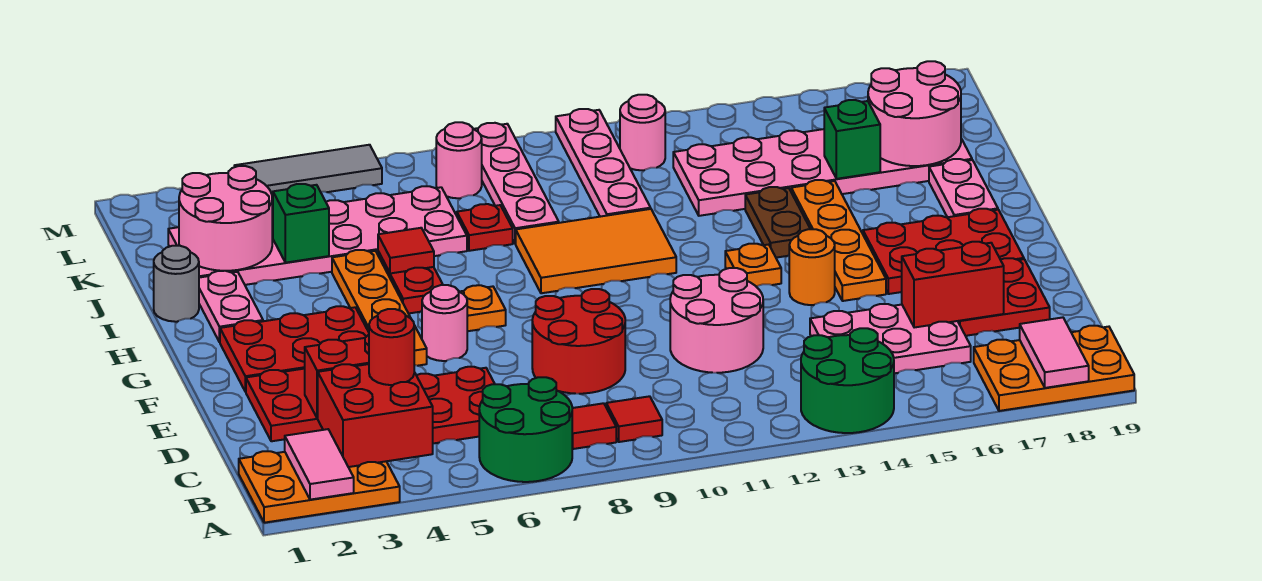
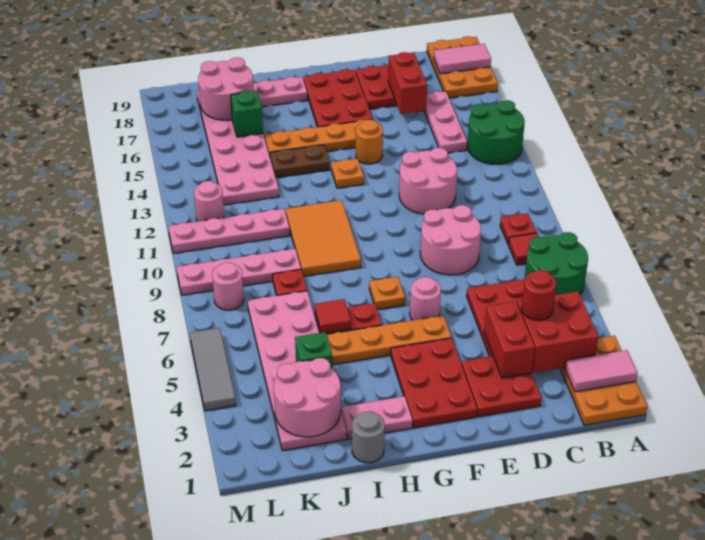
red tile B9 level 1 -> red plate B9 level 1
pink plate C14:D16 level 1 -> pink plate C14:C16 level 1
red round brick D8:E9 level 1 -> pink round brick D8:E9 level 1

